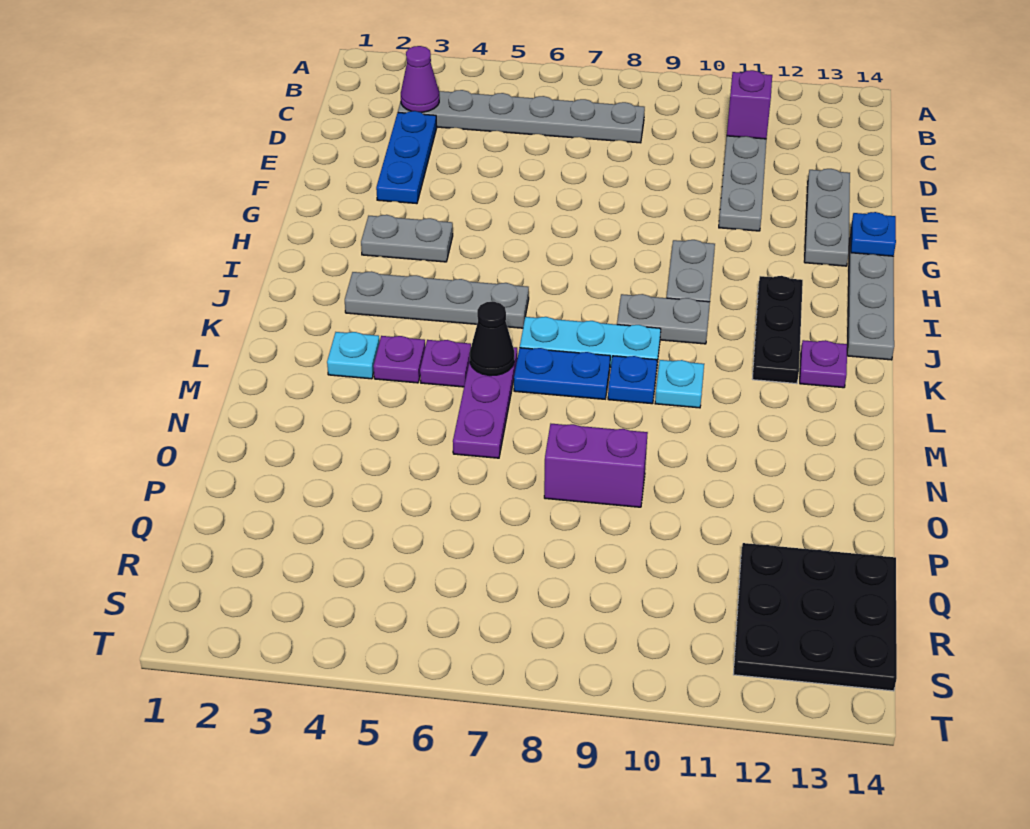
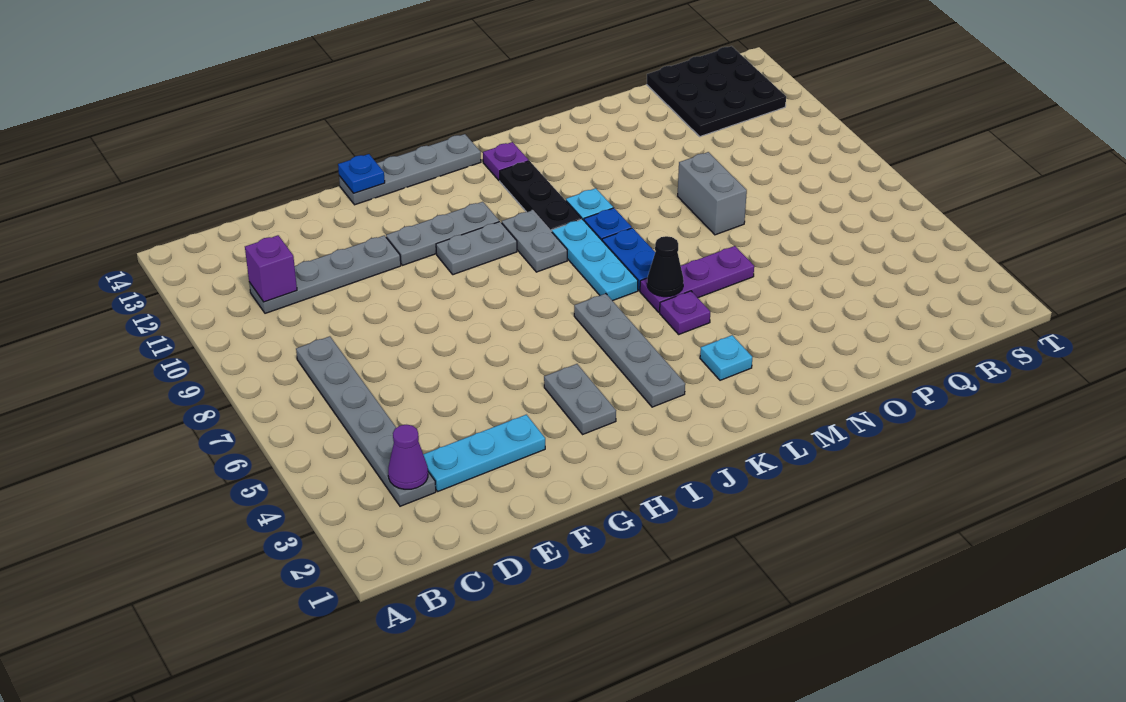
blue plate D3:F3 level 1 -> cyan plate D3:F3 level 1
grey plate E13:G13 level 1 -> grey plate G11:I11 level 1
black plate I12:K12 level 1 -> black plate K10:K12 level 1
purple plate L4 level 1 -> none
purple brick O8:O9 level 1 -> grey brick O8:O9 level 1

